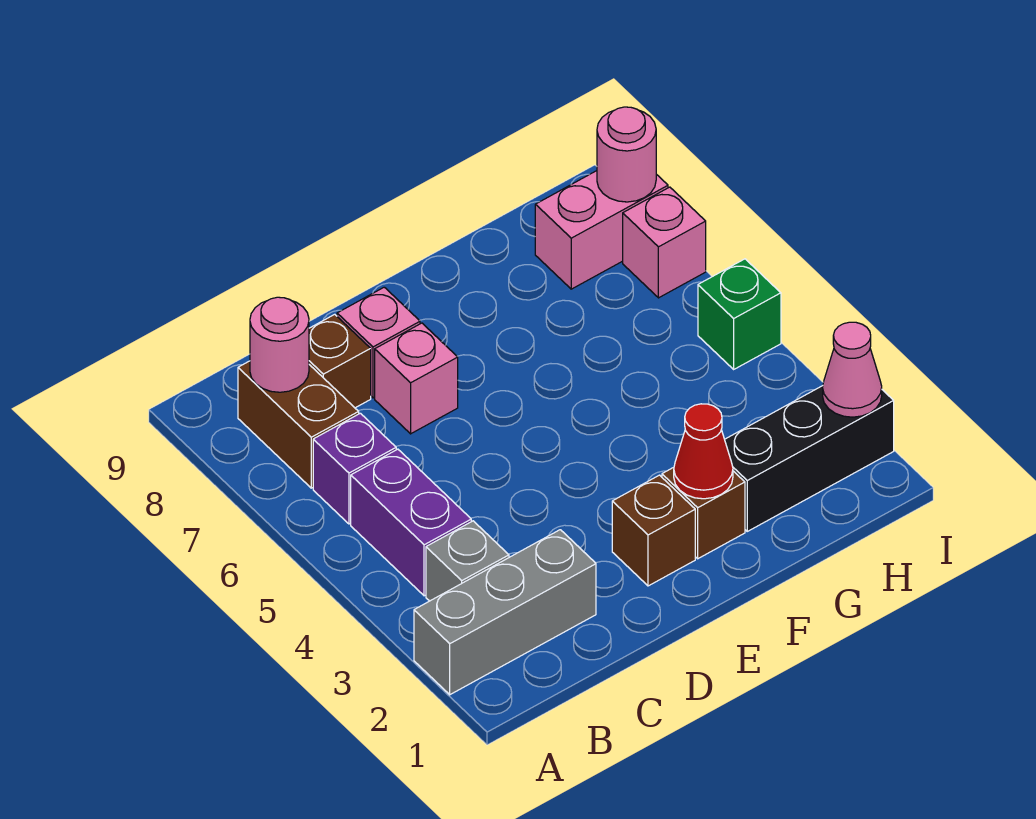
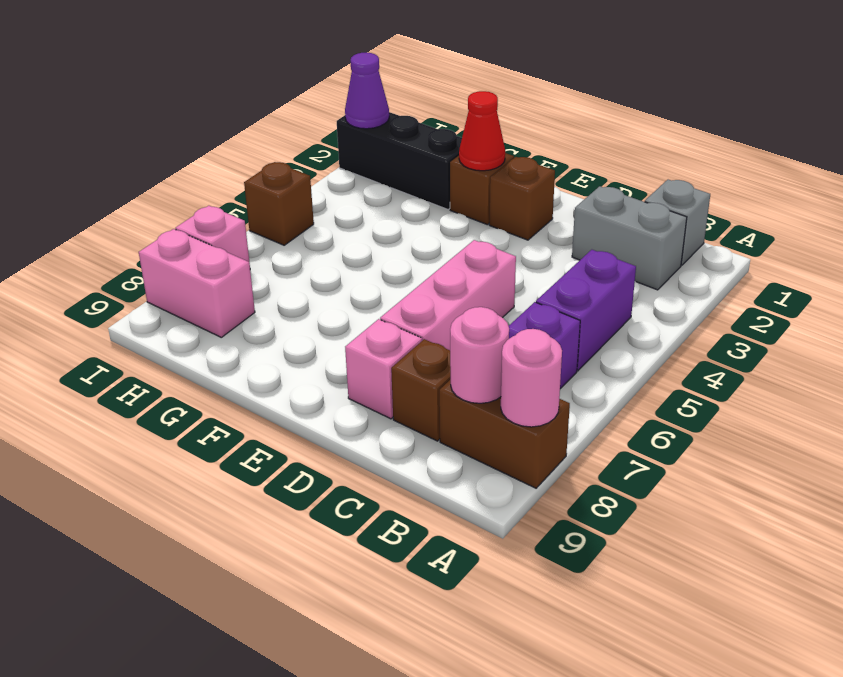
grey brick A2:C2 level 1 -> grey brick B2:C2 level 1
grey brick B3 level 1 -> grey brick B1 level 1
brown brick B7:B8 level 1 -> brown brick A8:B8 level 1
pink brick D7 level 1 -> pink brick D5:D7 level 1
pink cone I2 level 2 -> purple cone I2 level 2
green brick I5 level 1 -> brown brick I5 level 1
pink round brick I8 level 2 -> pink round brick A8 level 2

